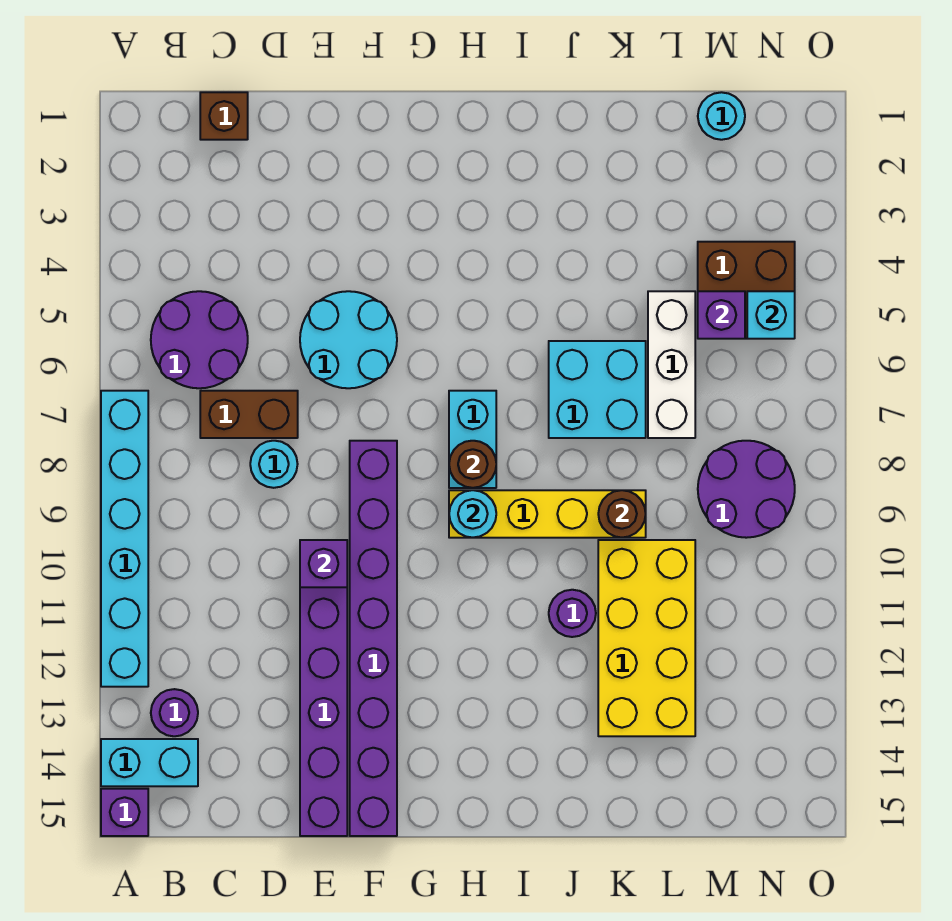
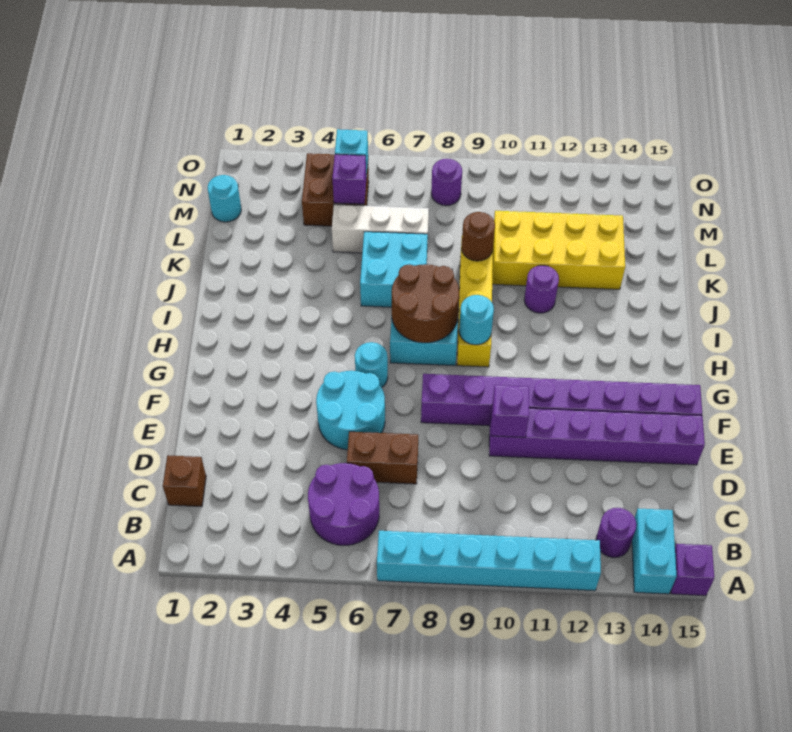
brown brick C7:D7 level 1 -> brown brick D6:D7 level 1
cyan round brick D8 level 1 -> cyan round brick G6 level 1
brown round brick H8 level 2 -> brown round brick H7:I8 level 2
purple round brick M8:N9 level 1 -> purple round brick N8 level 1

